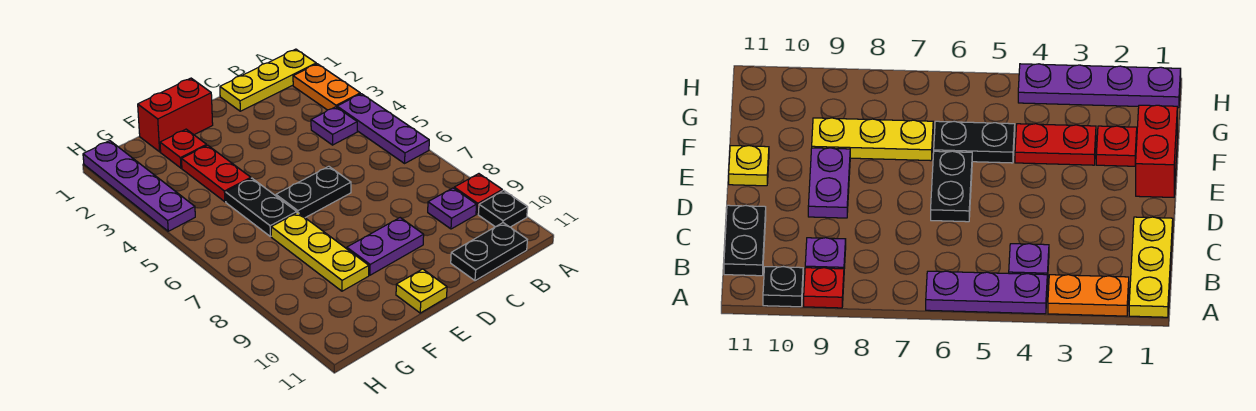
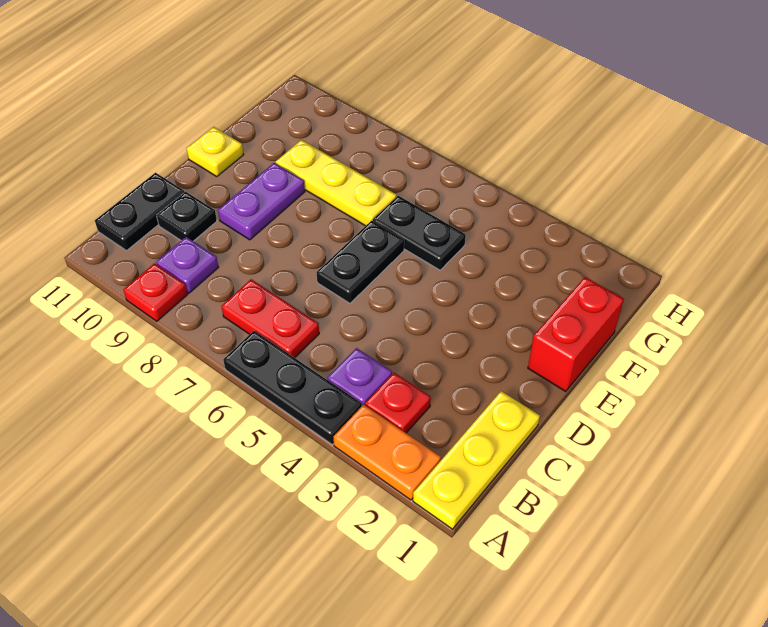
purple plate A4:A6 level 1 -> black plate A4:A6 level 1
black plate A10 level 1 -> black plate C10 level 1
red plate F2 level 1 -> red plate B3 level 1
red plate F3:F4 level 1 -> red plate B6:B7 level 1
purple plate H1:H4 level 1 -> none

